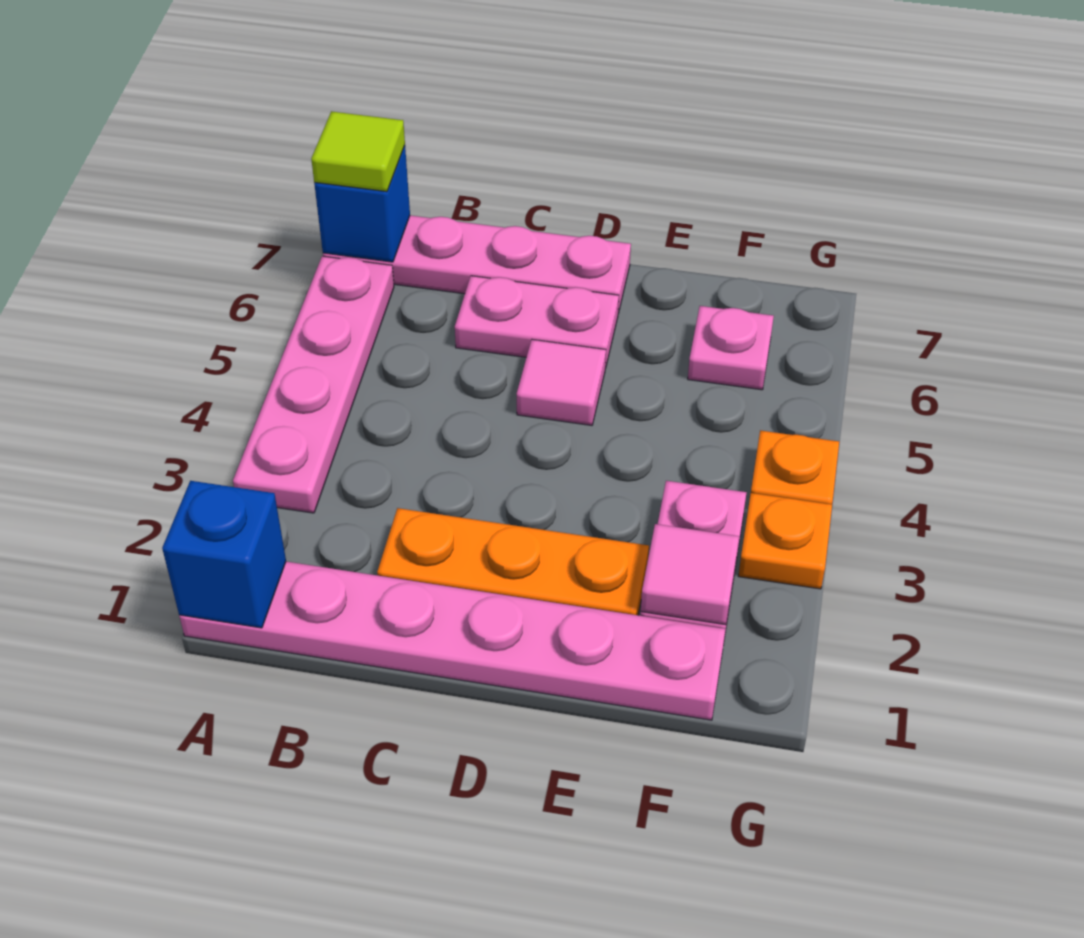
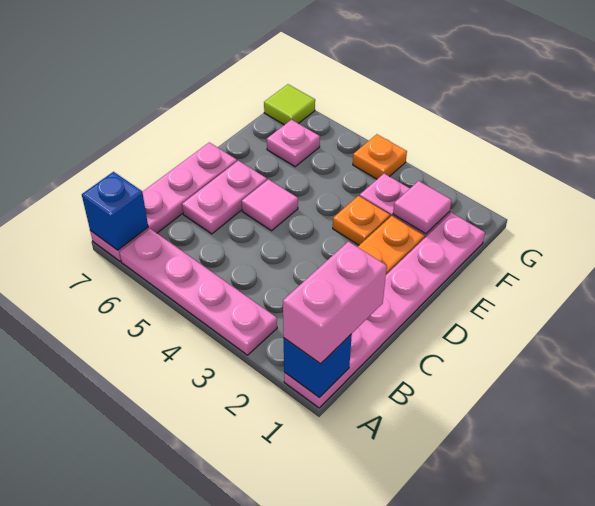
none -> pink brick A1:B1 level 3
lime tile A7 level 3 -> lime tile G7 level 1
orange plate G3 level 1 -> orange plate E3 level 1

